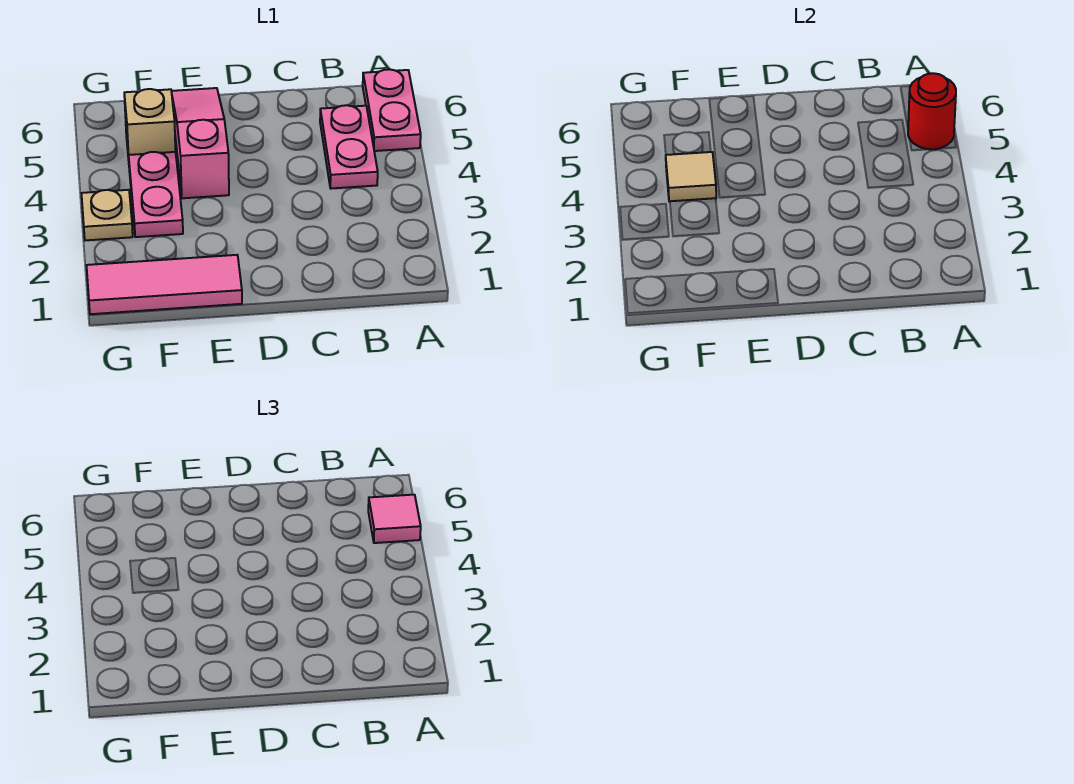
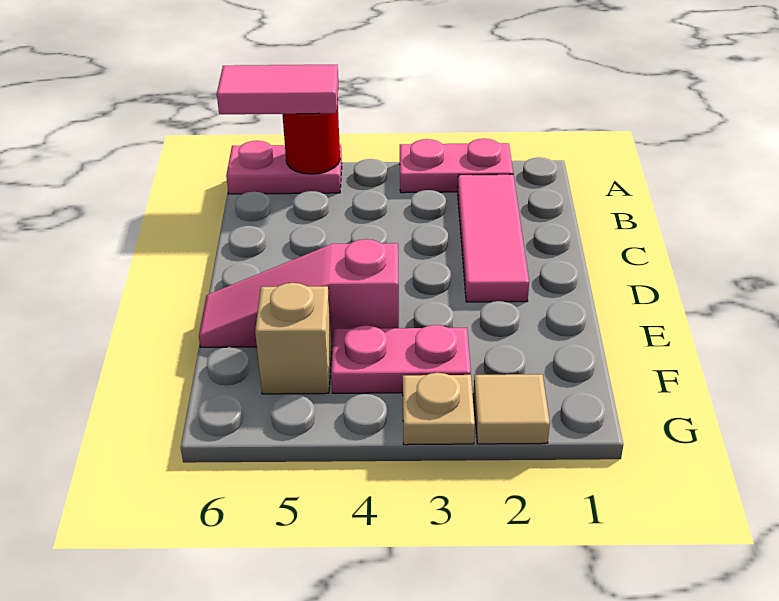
pink tile A5 level 3 -> pink tile A5:A6 level 3
pink plate B4:B5 level 1 -> pink plate A2:A3 level 1
pink tile E1:G1 level 1 -> pink tile B2:D2 level 1
tan tile F4 level 2 -> tan tile G2 level 1

